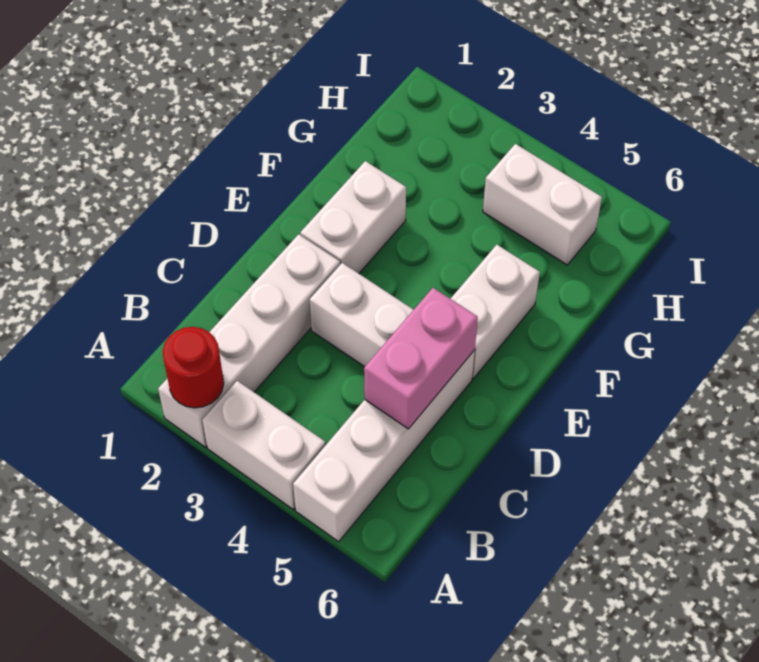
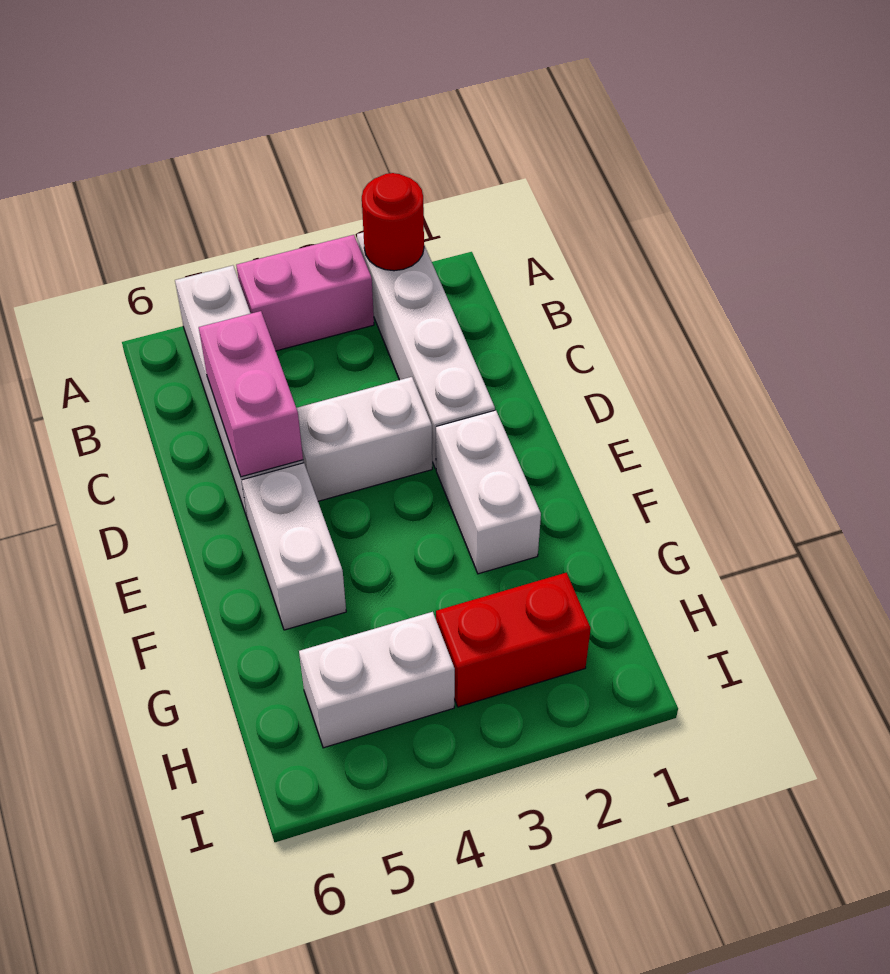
white brick A3:A4 level 1 -> pink brick A3:A4 level 1
none -> red brick H2:H3 level 1

